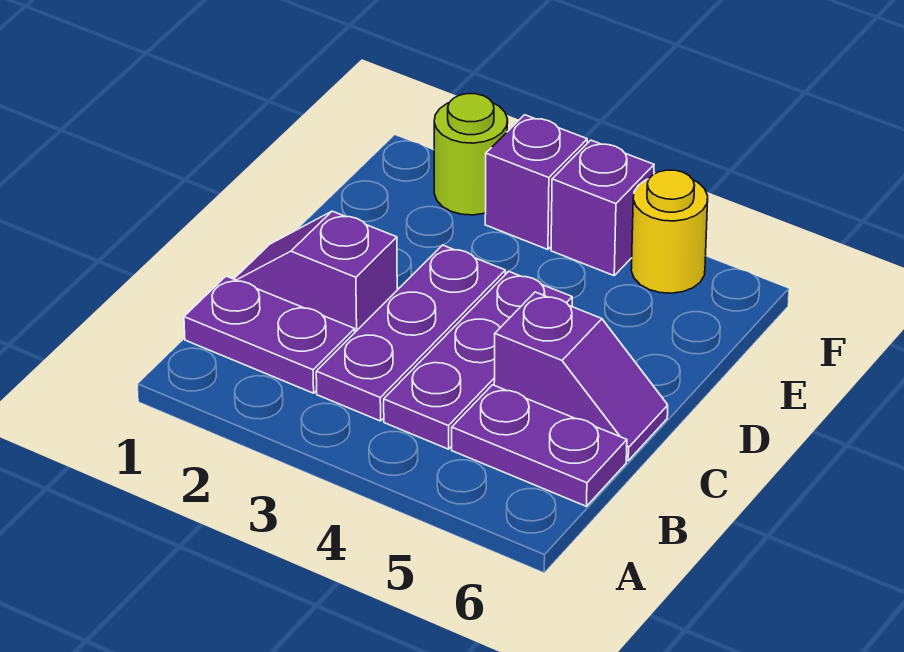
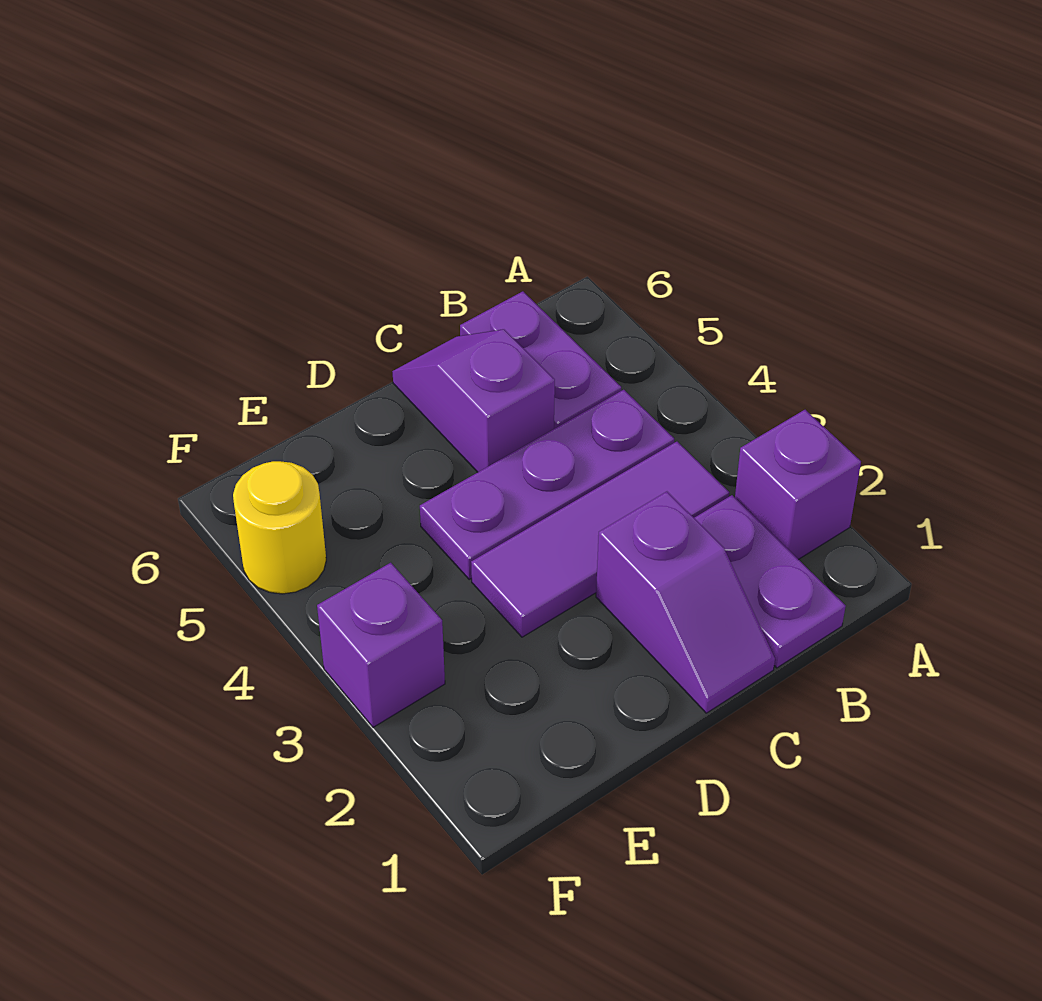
purple plate B3:D3 level 1 -> purple tile B3:D3 level 1
lime round brick F2 level 1 -> none
purple brick F4 level 1 -> purple brick A2 level 1

